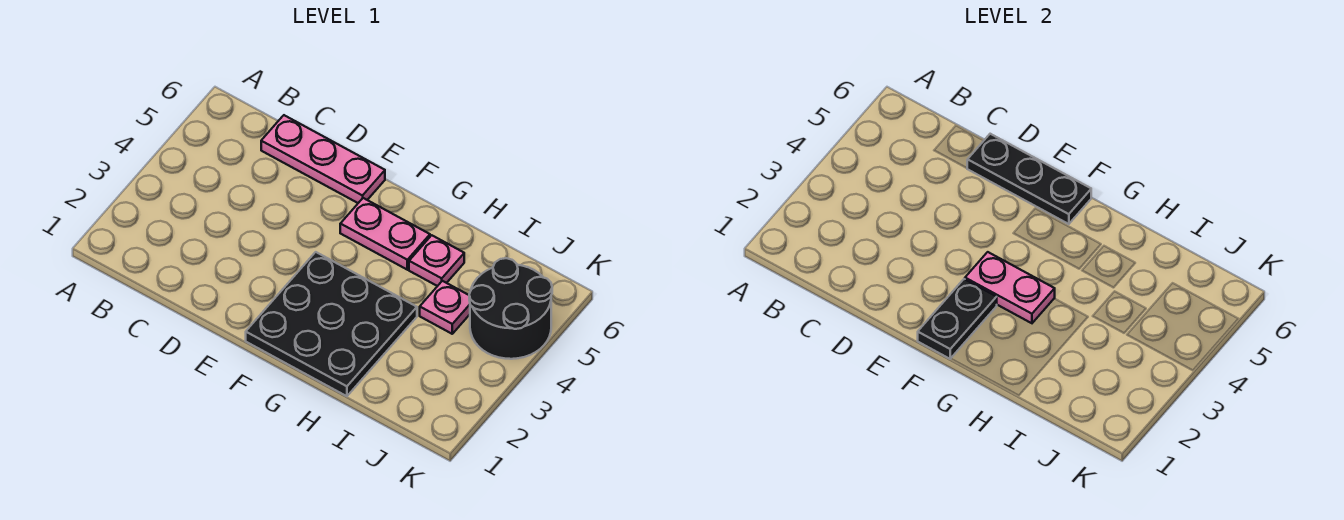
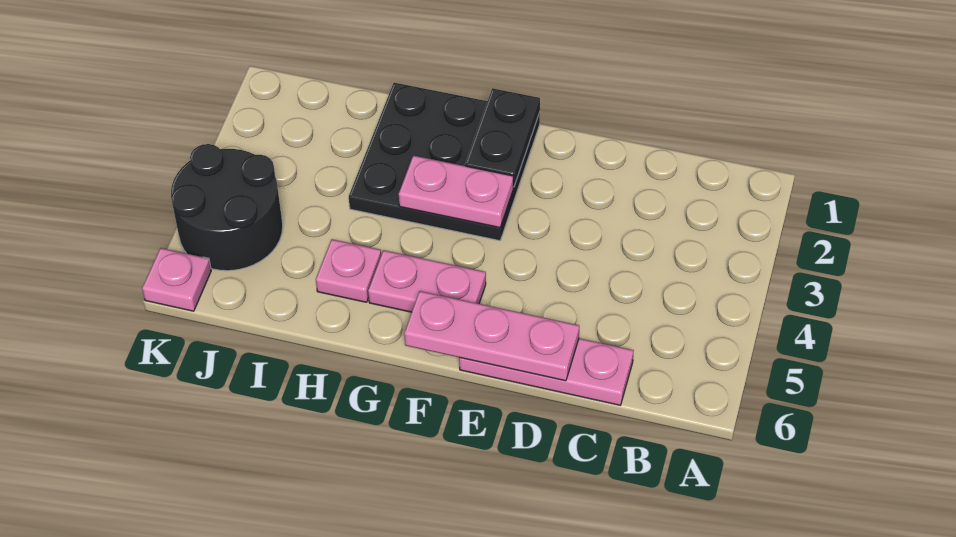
black plate D6:F6 level 2 -> pink plate D6:F6 level 2
pink plate I4 level 1 -> pink plate K6 level 1

